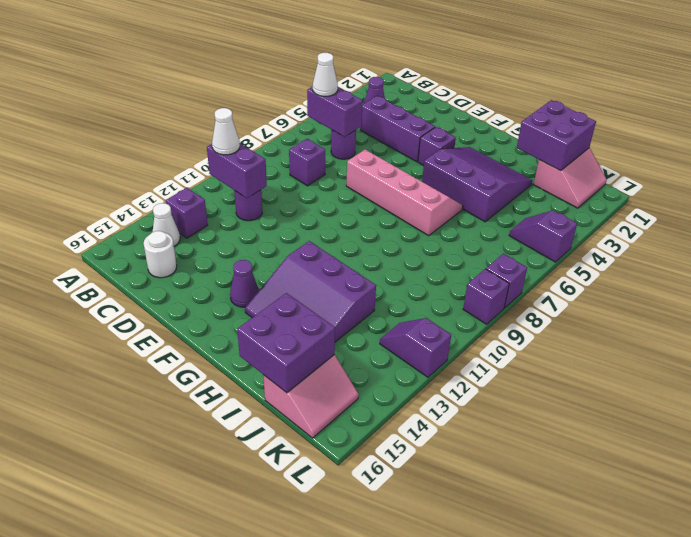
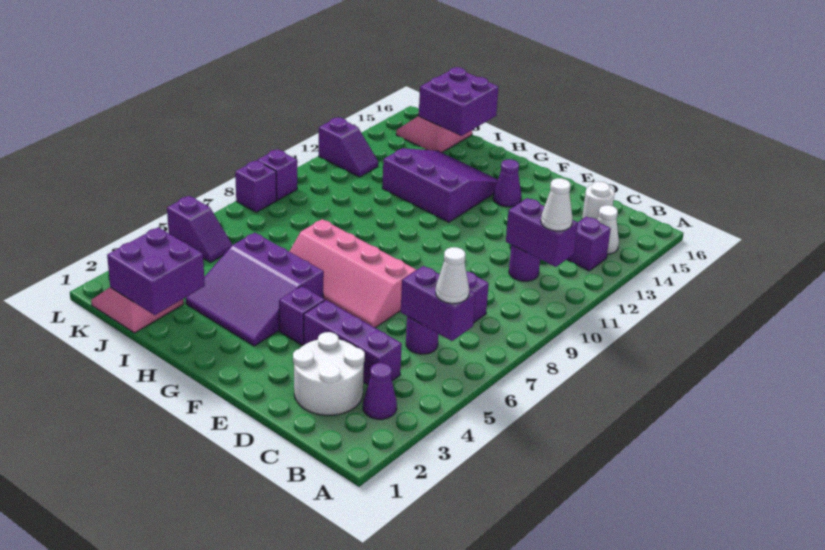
none -> white round brick C2:D3 level 1

